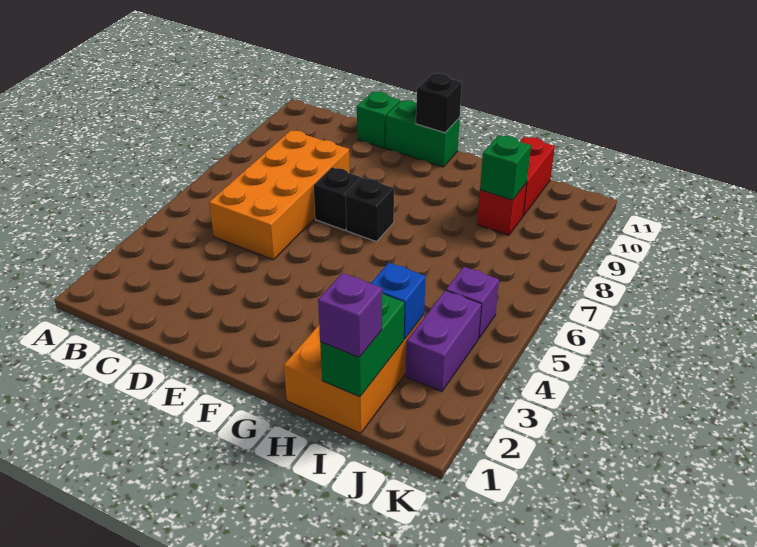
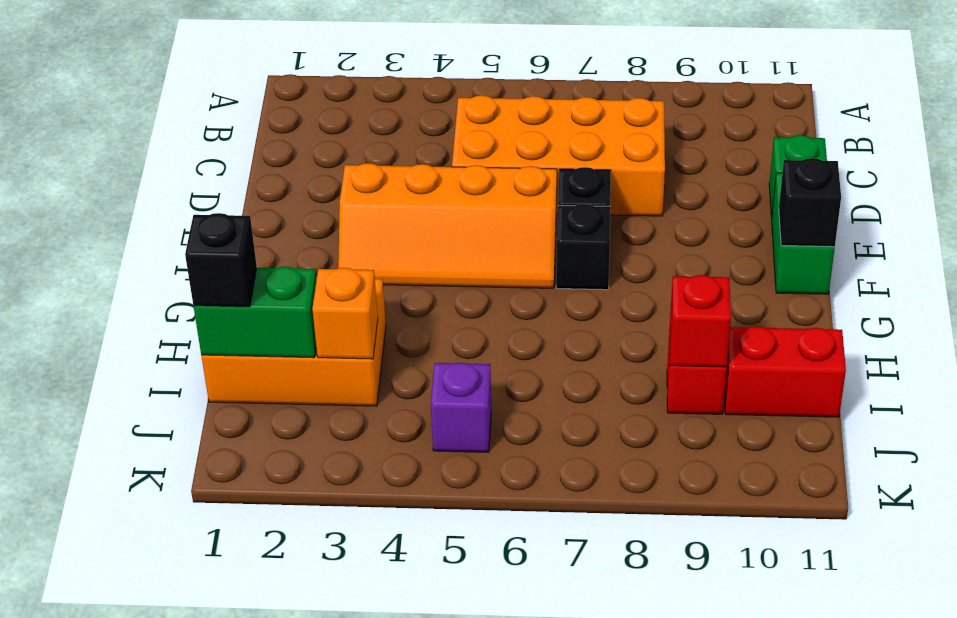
none -> orange slope E3:F6 level 1 top E
purple brick I1 level 3 -> black brick I1 level 3
blue brick I3 level 2 -> orange brick I3 level 2
green brick I9 level 2 -> red brick I9 level 2
purple brick J3:J4 level 1 -> none

